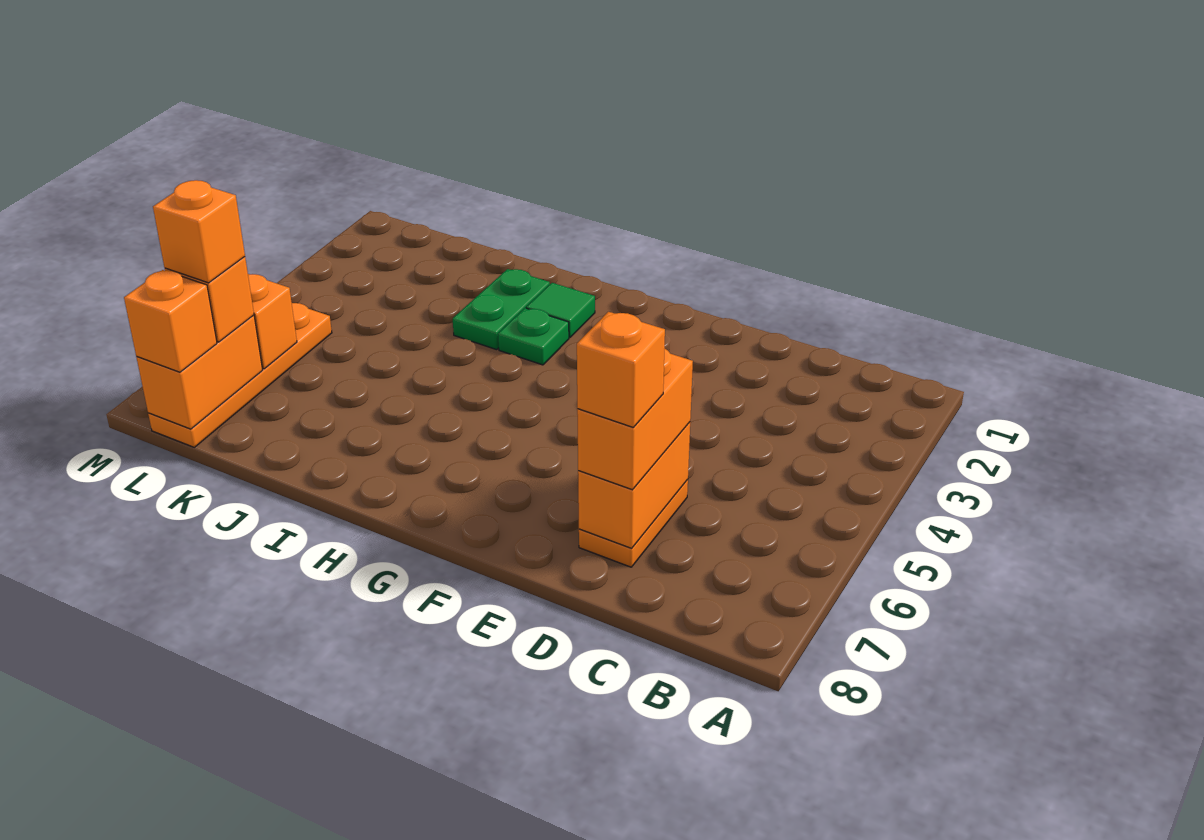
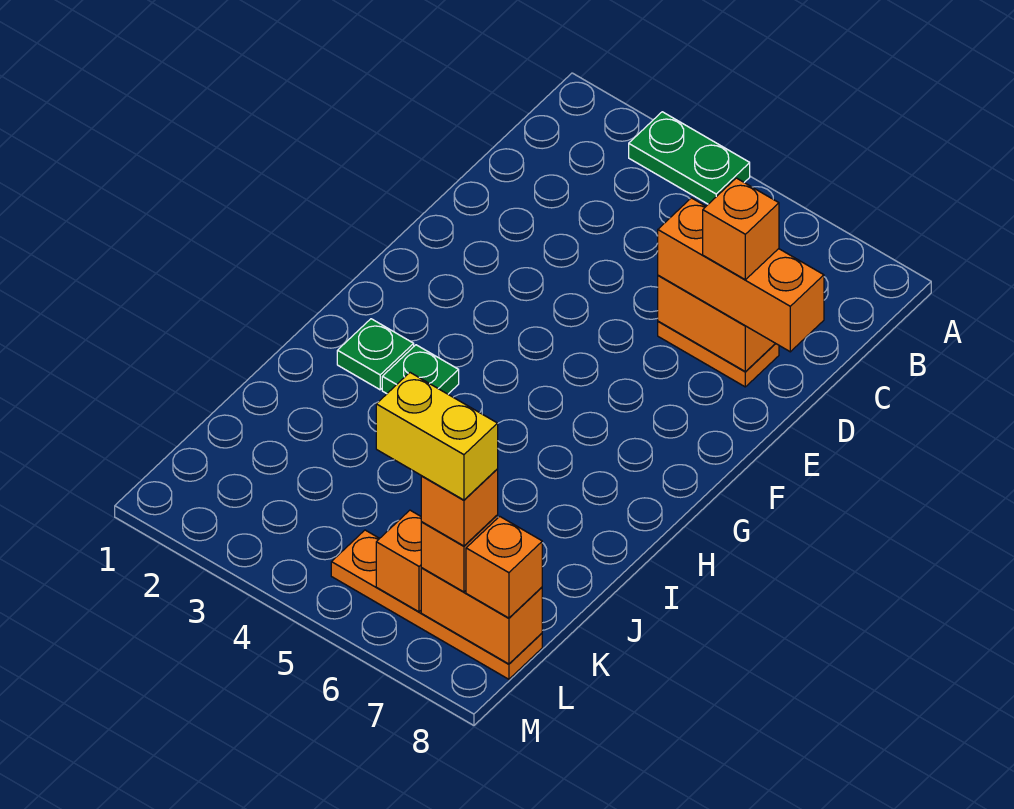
orange brick D6:D7 level 3 -> orange brick D6:D8 level 3
green tile H2 level 1 -> green plate H2 level 1
green plate I2:I3 level 1 -> green plate A3:A4 level 1
none -> yellow brick L6:L7 level 5

